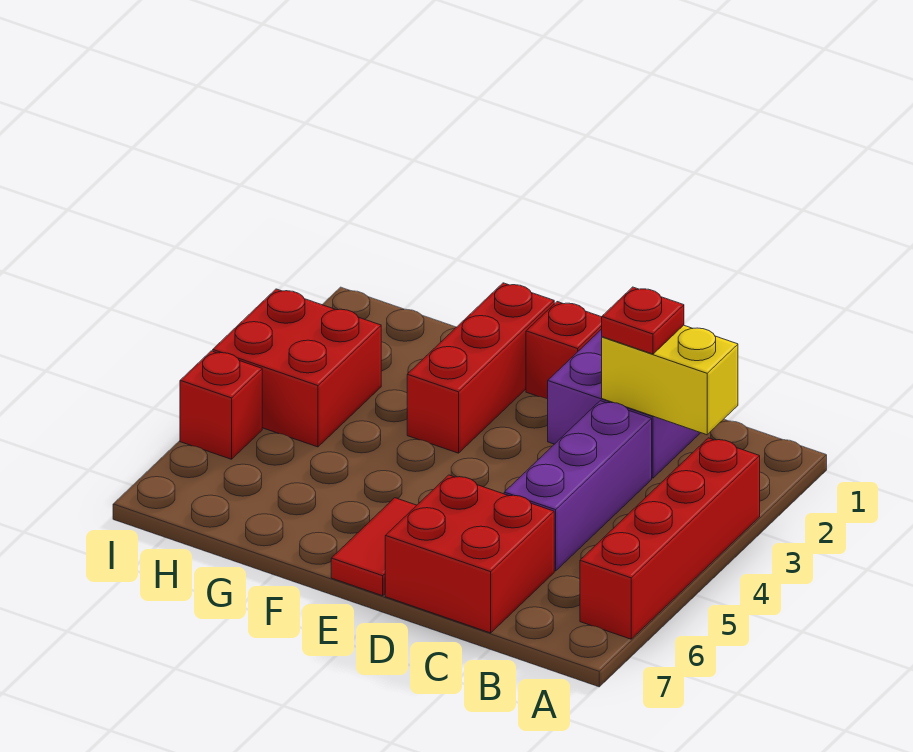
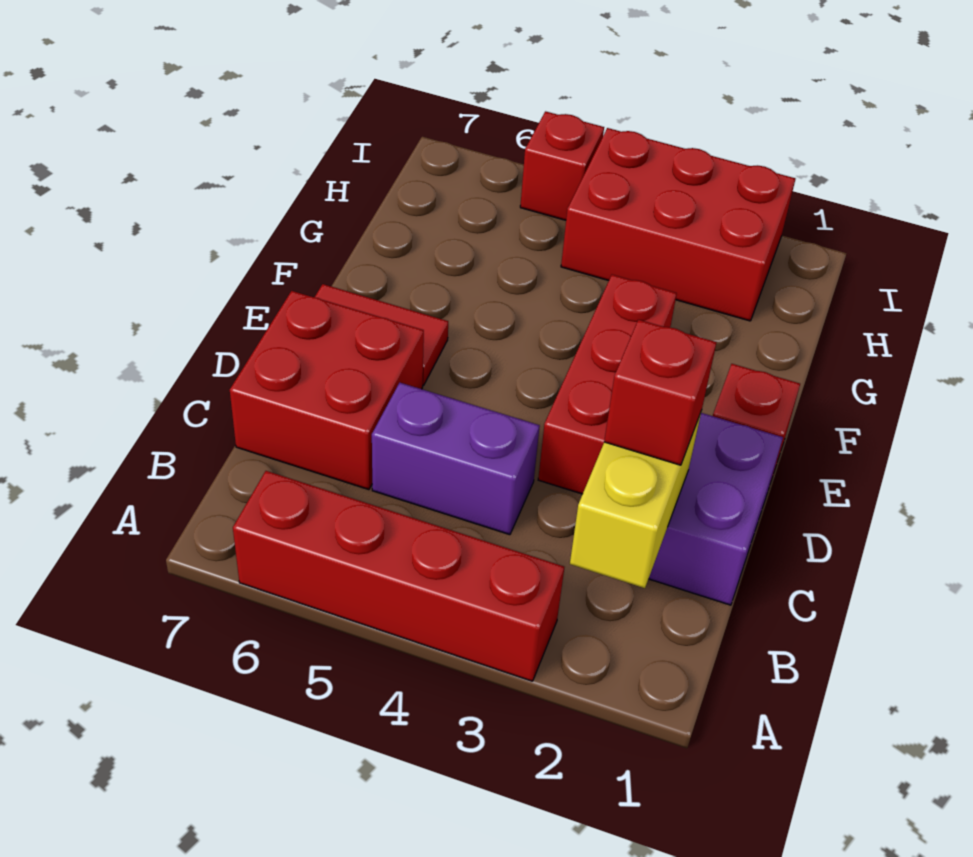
red plate C2 level 3 -> red brick C2 level 3
purple brick C3:C5 level 1 -> purple brick C4:C5 level 1
red brick F1:F3 level 1 -> red brick D3:F3 level 1
red brick H3:I4 level 1 -> red brick H2:I4 level 1

